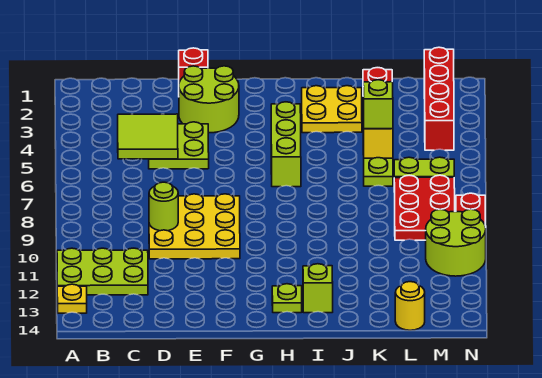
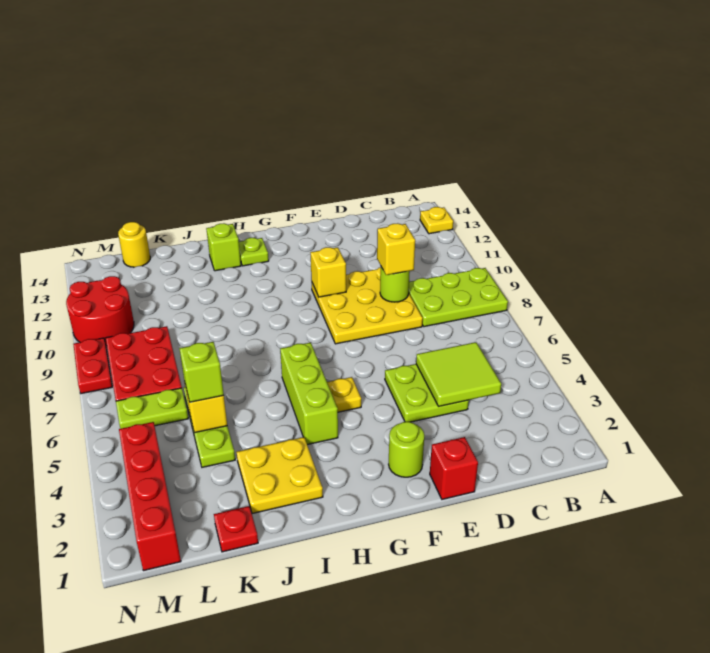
lime plate A11:C12 level 1 -> lime plate A8:C9 level 1
none -> yellow brick D9 level 3
lime round brick E2:F3 level 1 -> lime round brick F2 level 1
none -> yellow brick F10 level 2
none -> yellow plate G5 level 1
lime round brick M10:N11 level 1 -> red round brick M10:N11 level 1

